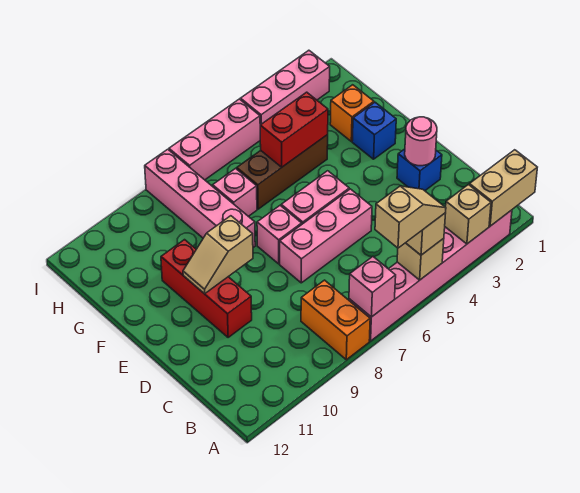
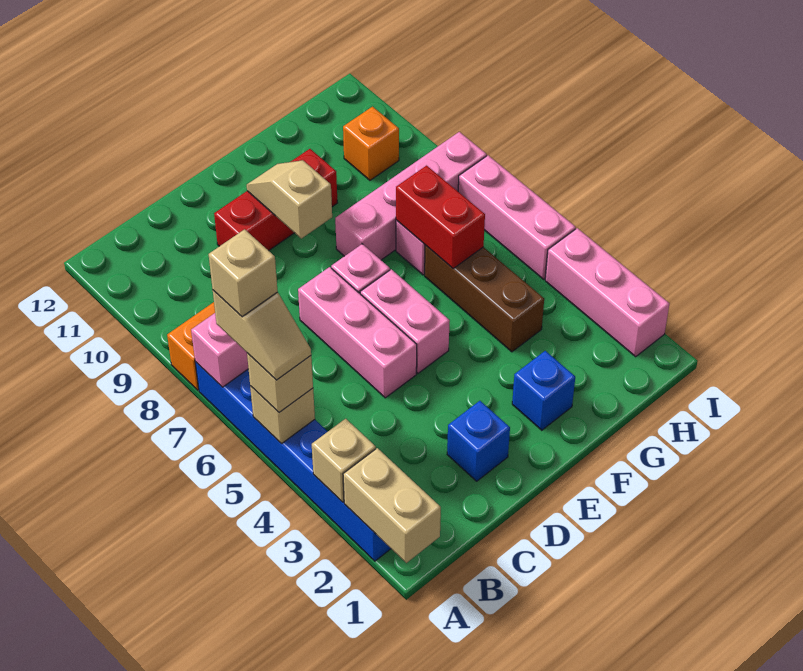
pink brick A2:A7 level 1 -> blue brick A2:A7 level 1
none -> tan brick A6 level 5
pink round brick D2 level 2 -> none
orange brick G2 level 1 -> orange brick H10 level 1
red brick G4:G5 level 2 -> red brick G6:G7 level 2

